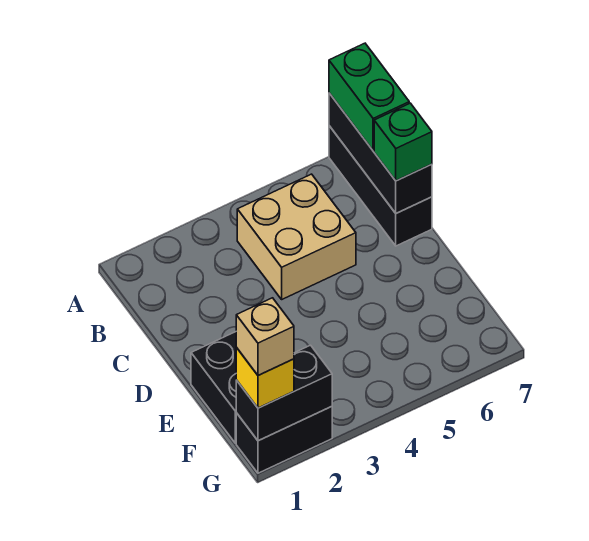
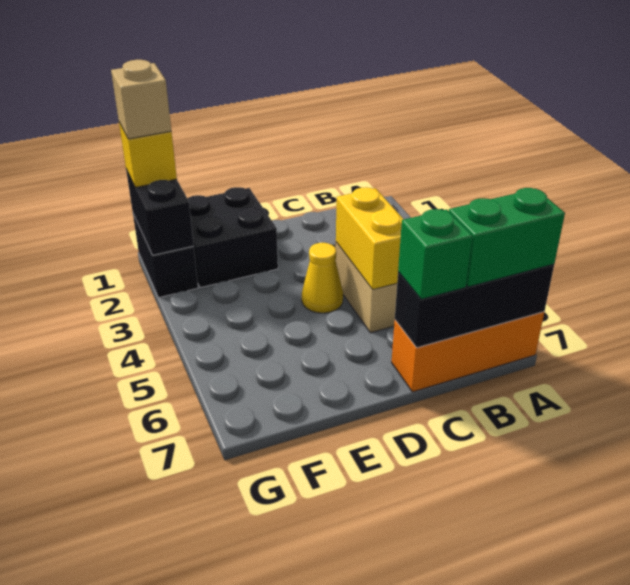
black brick A7:C7 level 1 -> orange brick A7:C7 level 1
none -> yellow brick C4:C5 level 2
none -> yellow cone D4 level 1

